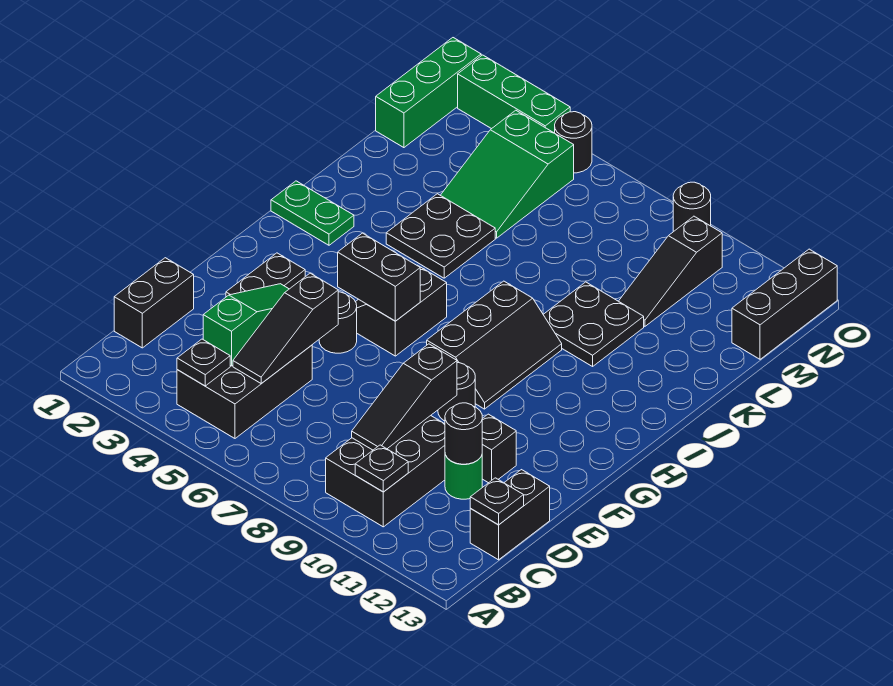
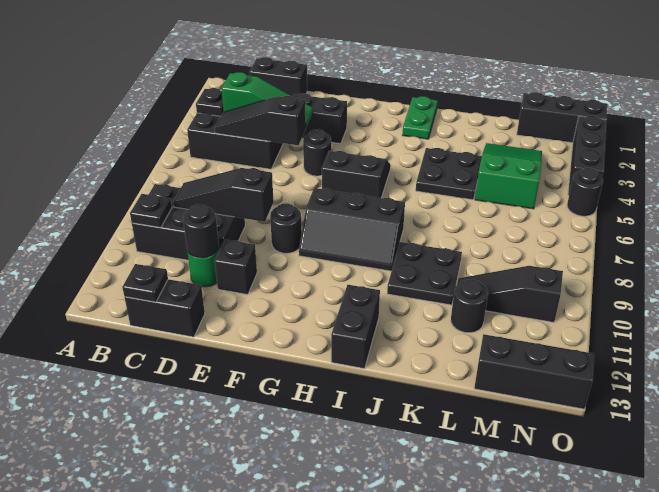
black brick G5:G6 level 2 -> black brick I12:I13 level 1
green slope L4:N5 level 1 top N -> green slope L3:M5 level 1 top 5
green brick M1:O1 level 1 -> black brick M1:O1 level 1
green brick O2:O4 level 1 -> black brick O2:O4 level 1
black round brick O9 level 1 -> black round brick L11 level 1

